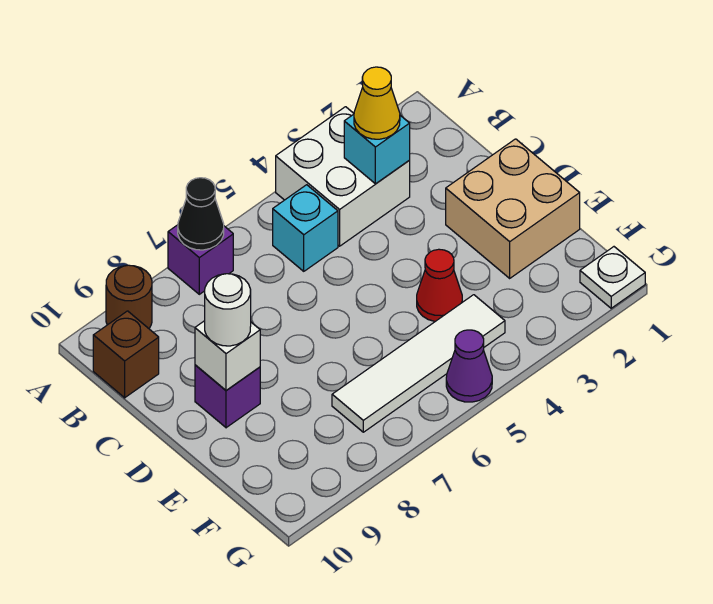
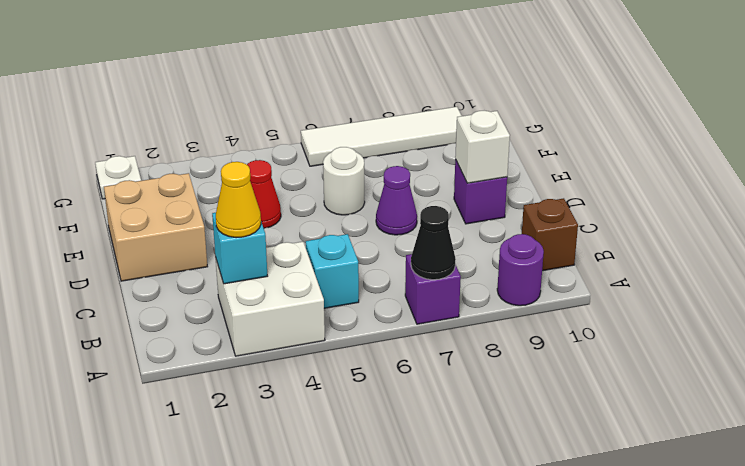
brown round brick A9 level 1 -> purple round brick A9 level 1
white round brick D9 level 3 -> white round brick E6 level 1
white tile F4:F7 level 1 -> white tile G6:G9 level 1
purple cone G5 level 1 -> purple cone D7 level 1

